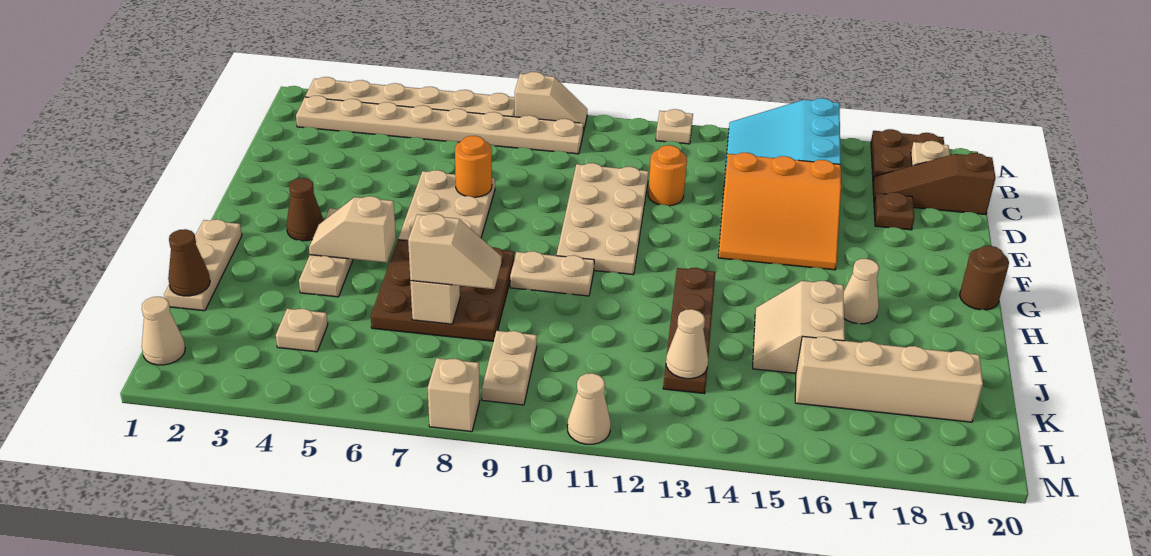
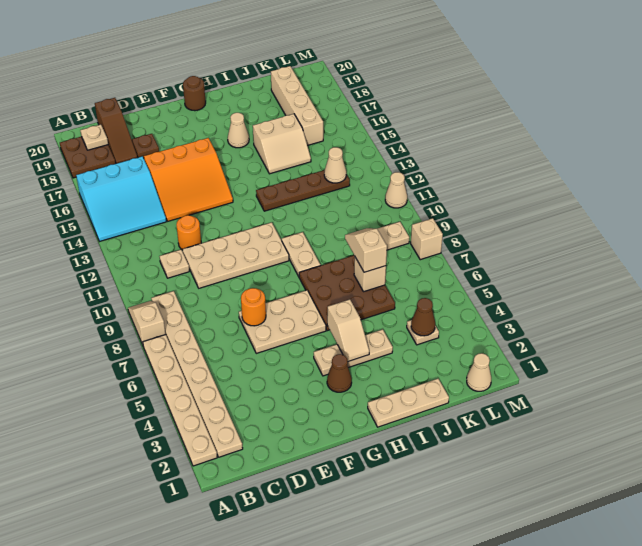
tan plate A12 level 1 -> tan plate C11 level 1
orange slope D14:F16 level 1 top D -> orange slope D14:F16 level 1 top 16
brown cone J1 level 2 -> brown cone K4 level 2

